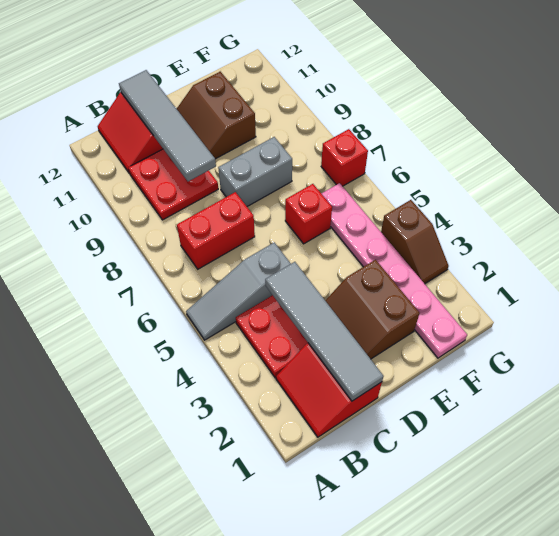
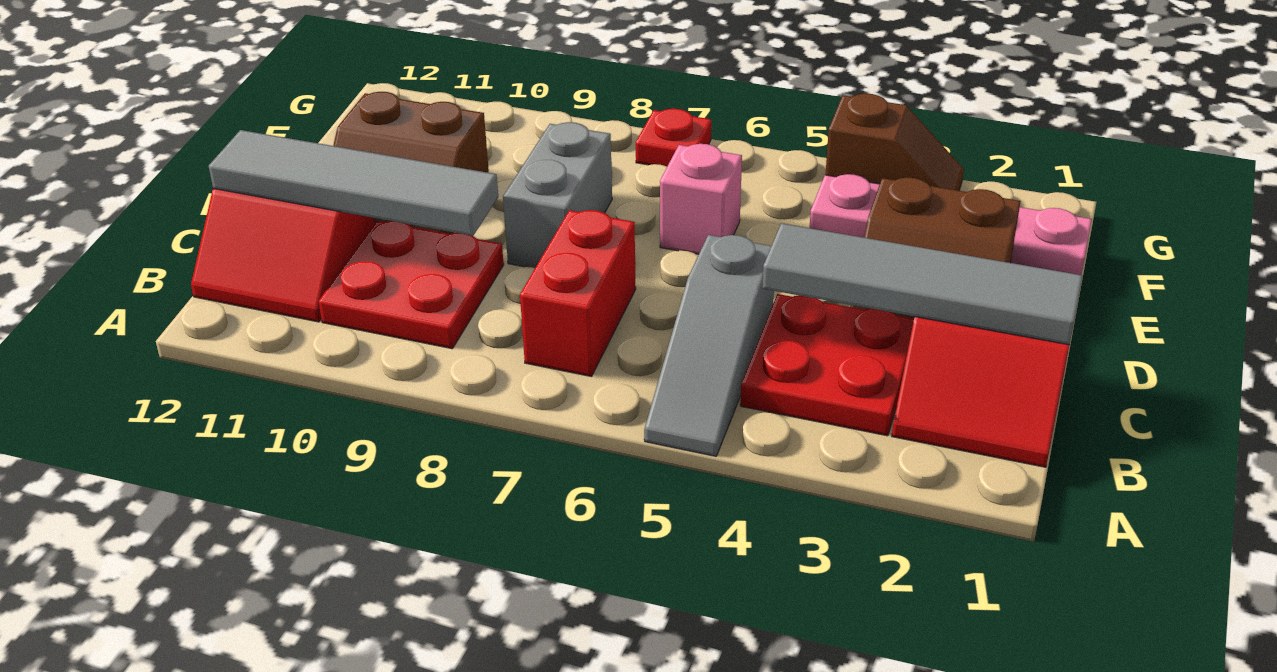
red brick E6 level 1 -> pink brick E6 level 1
pink plate F1:F6 level 1 -> pink plate F1:F4 level 1
red brick G7 level 1 -> red plate G7 level 1

